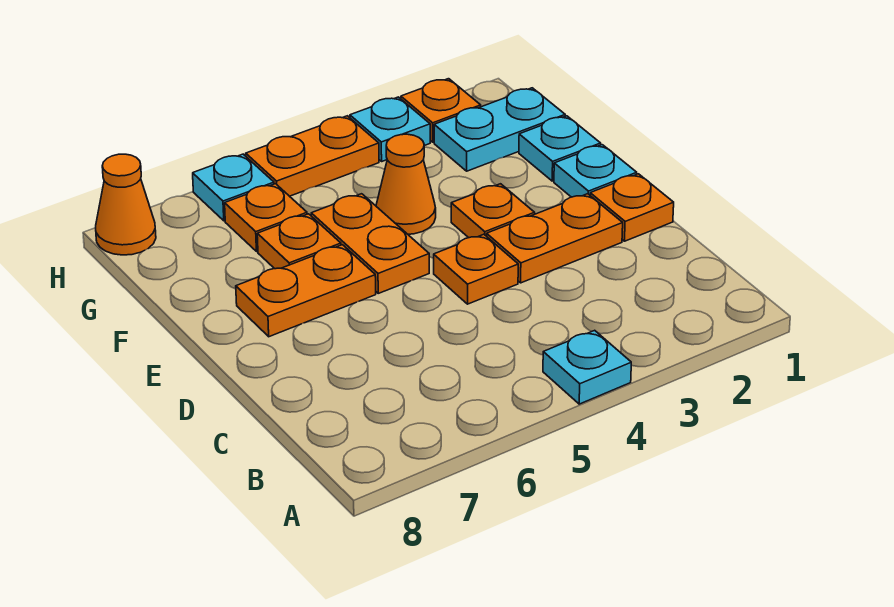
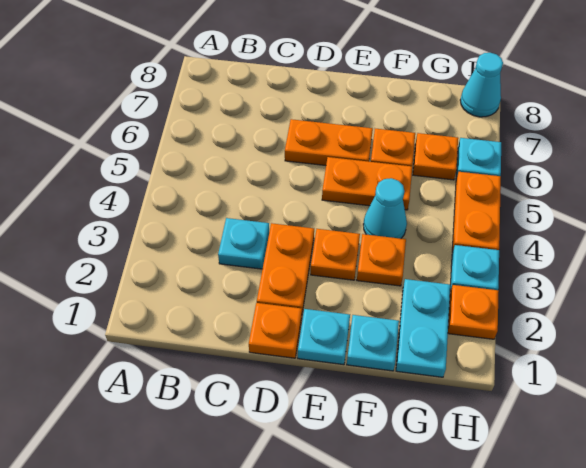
cyan plate A4 level 1 -> cyan plate C3 level 1
orange plate D4 level 1 -> orange plate F3 level 1
orange plate E6:E7 level 1 -> orange plate D6:E6 level 1
orange cone F4 level 1 -> cyan cone F4 level 1
orange cone H8 level 1 -> cyan cone H8 level 1

